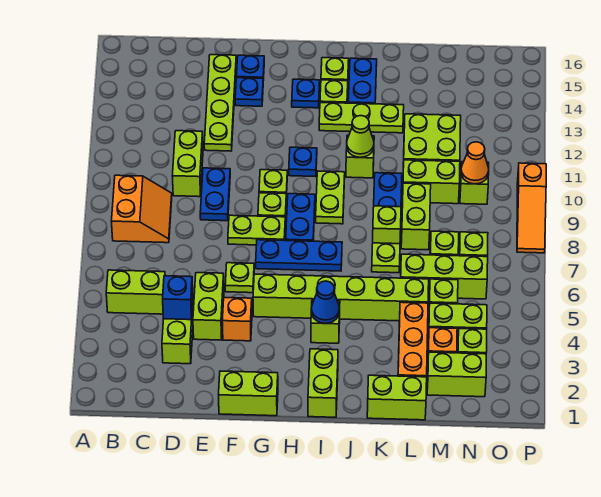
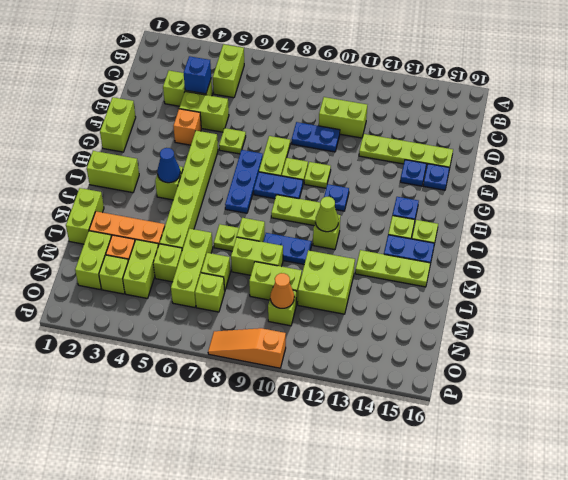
orange slope B8:C9 level 1 top B -> none
lime plate I13:K13 level 1 -> lime plate K13:K15 level 1
lime brick L10:M10 level 1 -> lime brick M9:M10 level 1

